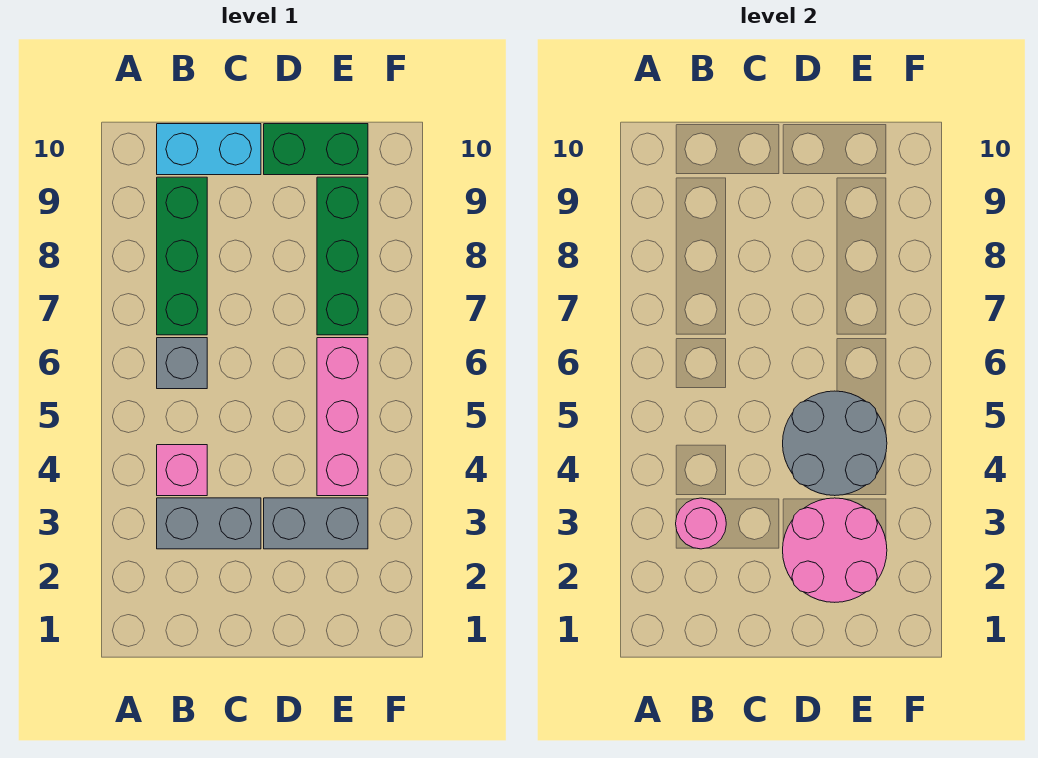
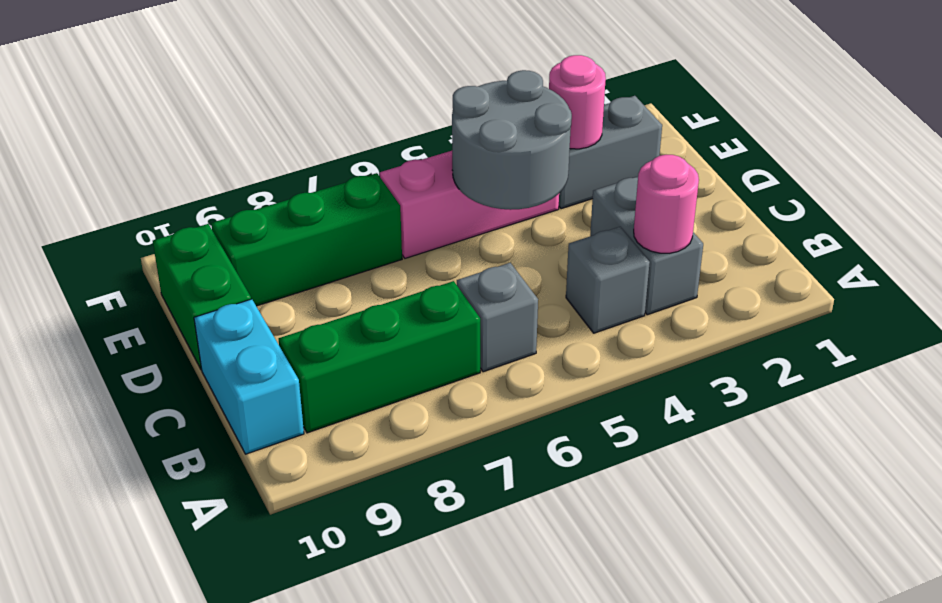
pink brick B4 level 1 -> grey brick B4 level 1
pink round brick D2:E3 level 2 -> pink round brick E3 level 2
grey brick D3:E3 level 1 -> grey brick E2:E3 level 1

